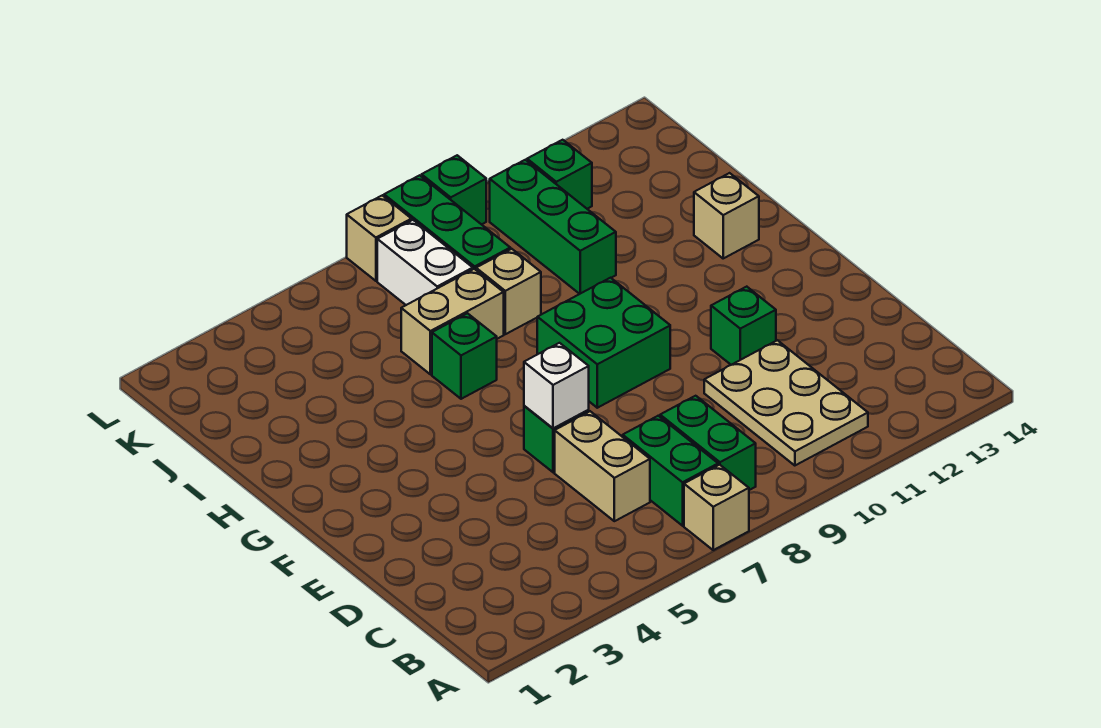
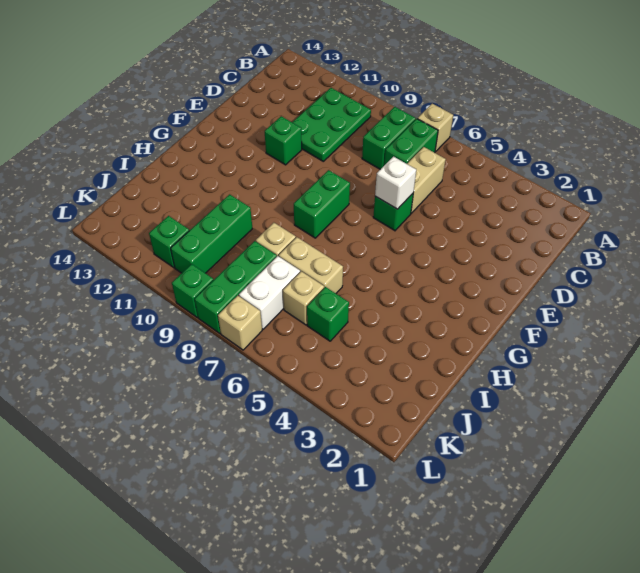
tan plate B10:D11 level 1 -> green plate B10:D11 level 1
green brick F8:G9 level 1 -> green brick F8:G8 level 1
green brick H6 level 1 -> green brick J5 level 1
tan brick H13 level 1 -> tan brick J6 level 1

